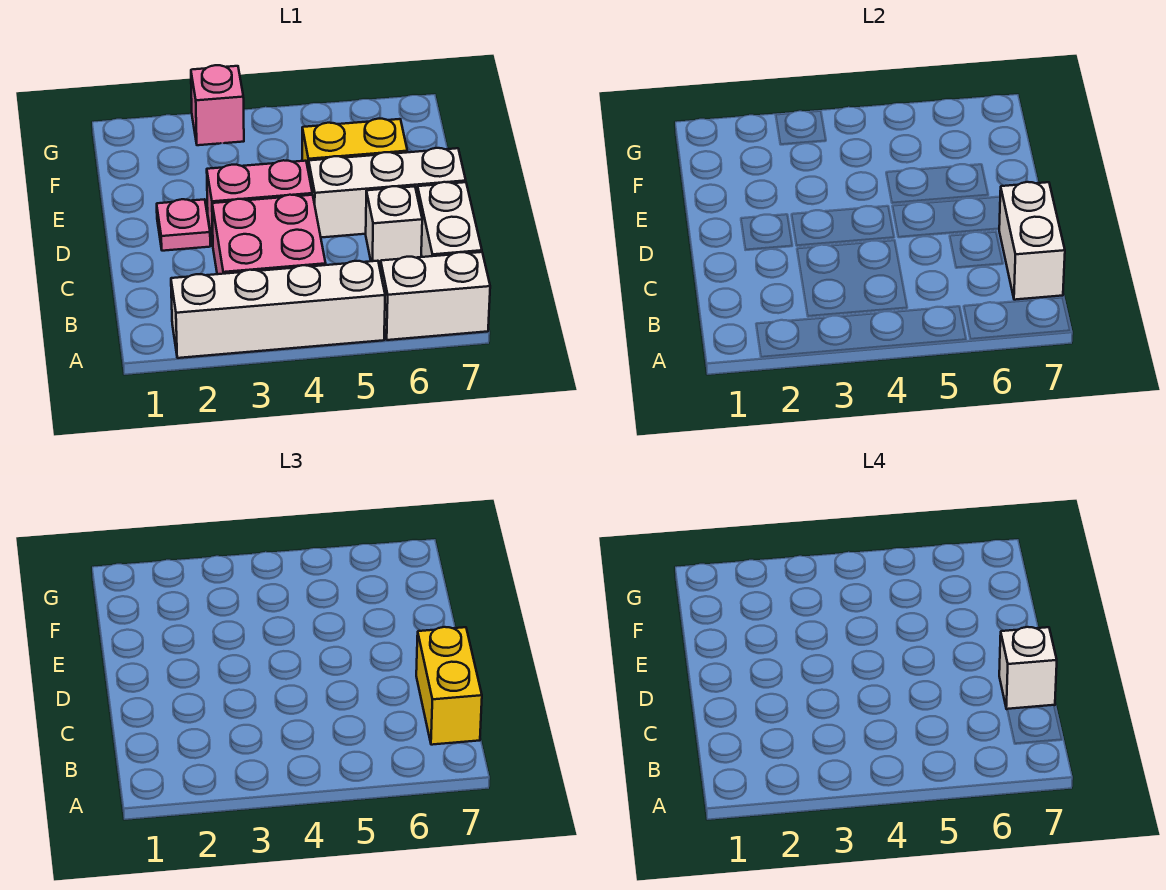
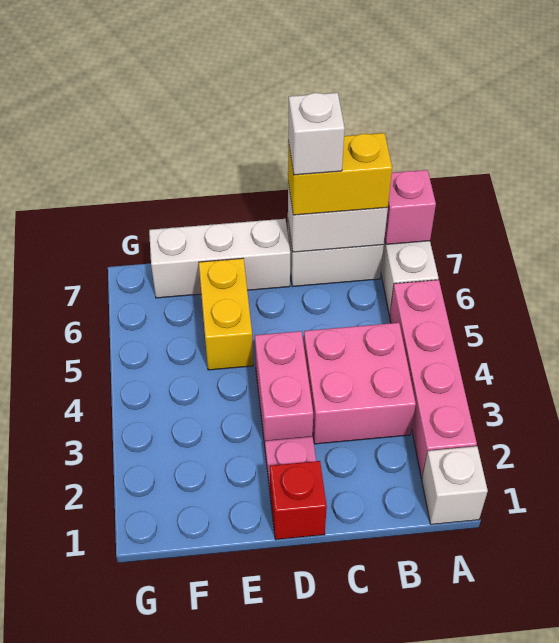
white brick A2:A5 level 1 -> pink brick A2:A5 level 1
white brick C6 level 1 -> white brick A1 level 1
none -> red brick D1 level 1
white brick D5:D7 level 1 -> white brick D7:F7 level 1
pink brick G3 level 1 -> pink brick A7 level 2

